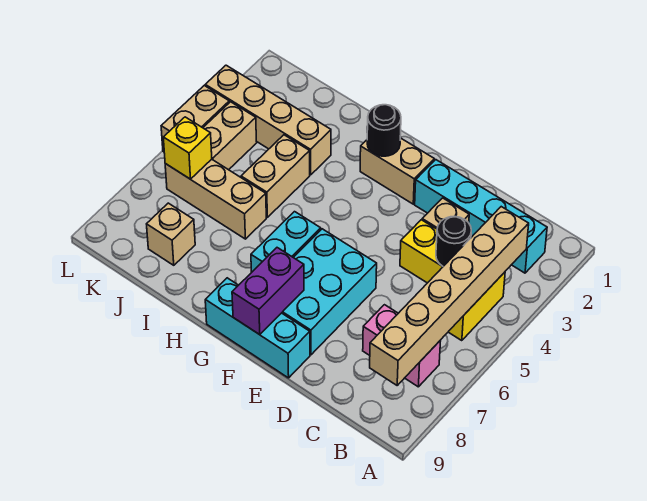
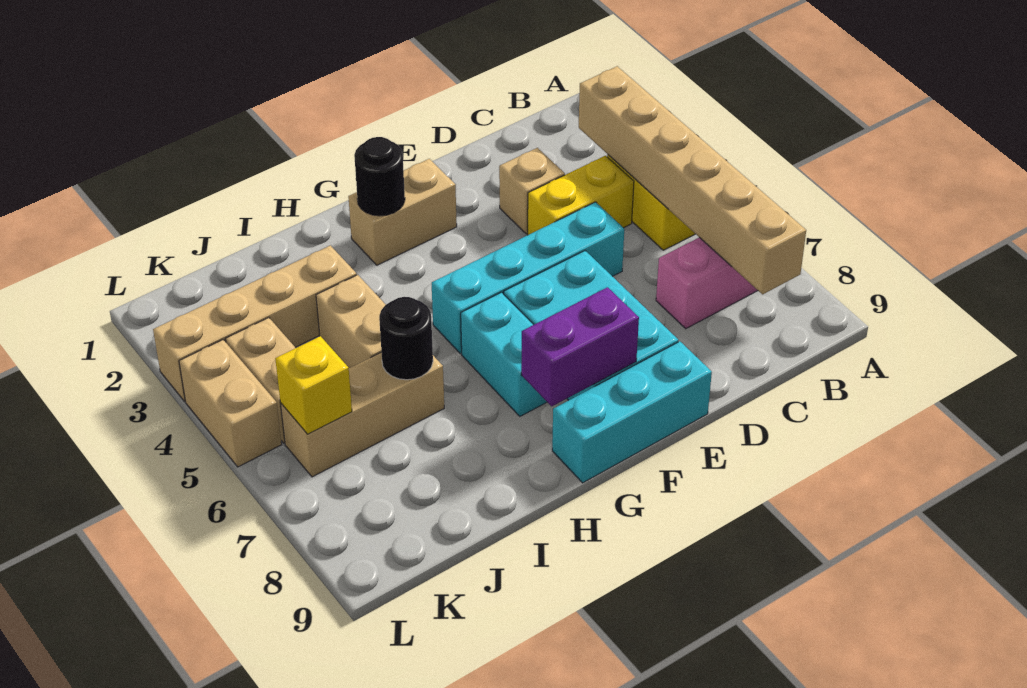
cyan brick B2:E2 level 1 -> cyan brick D5:G5 level 1
black round brick C4 level 2 -> black round brick I6 level 2
purple brick F8:F9 level 2 -> purple brick F8:G8 level 2
tan brick J8 level 1 -> none

